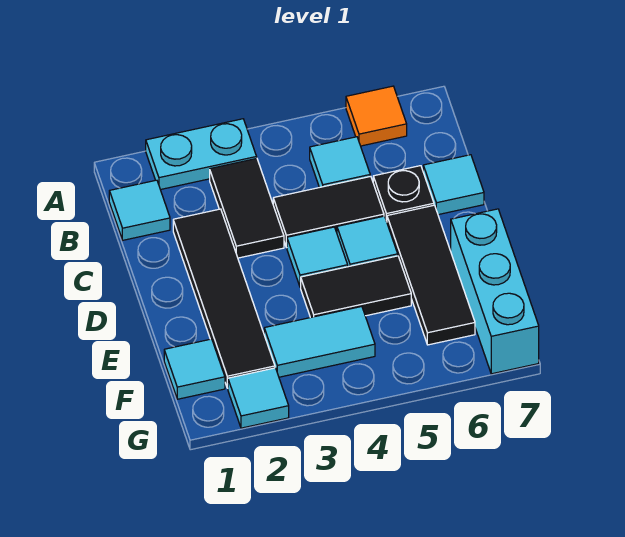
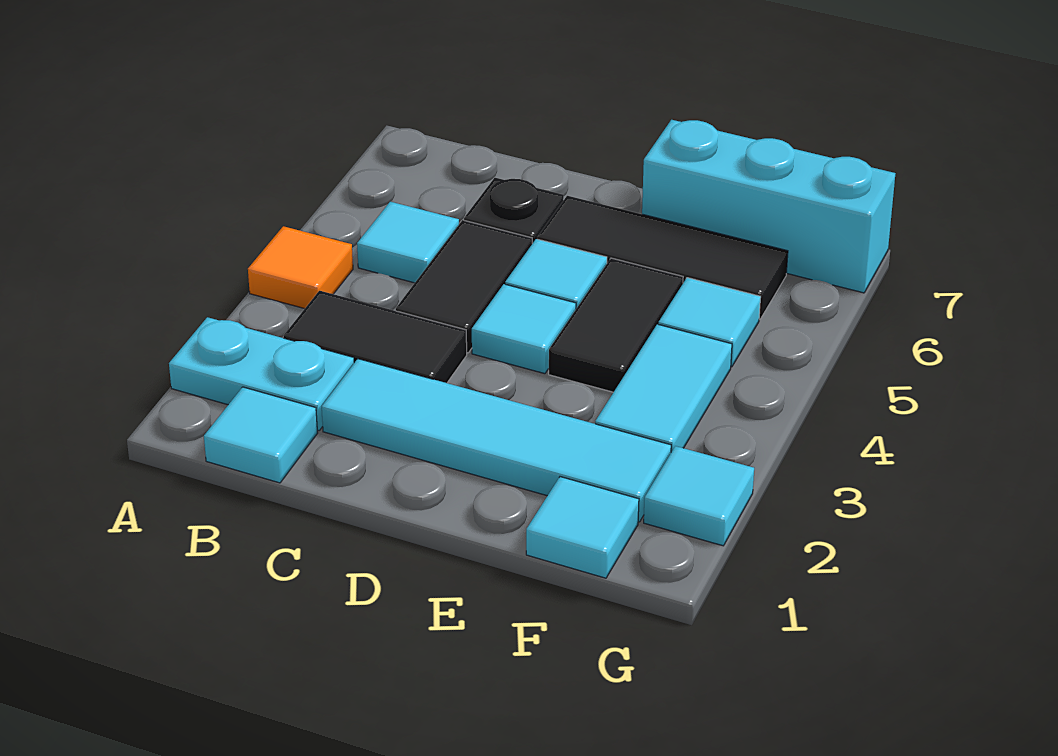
cyan plate A2:A3 level 1 -> cyan plate A2:B2 level 1
orange tile A6 level 1 -> orange tile A4 level 1
black tile C2:F2 level 1 -> cyan tile C2:F2 level 1
cyan tile C7 level 1 -> cyan tile F5 level 1

